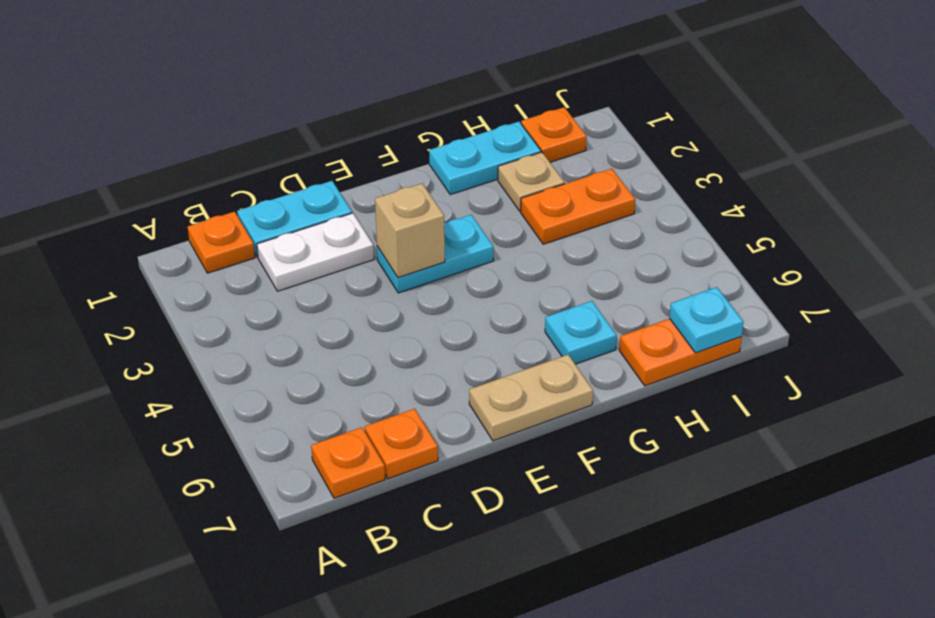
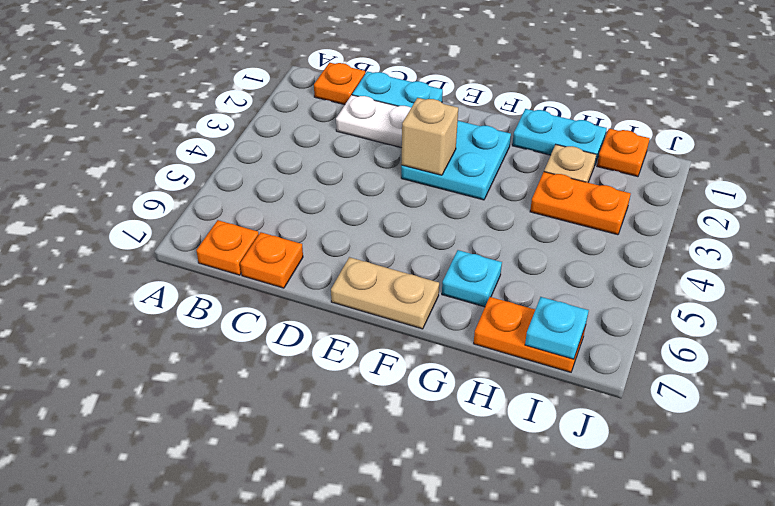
cyan plate E3:F3 level 1 -> cyan plate E2:F3 level 1

